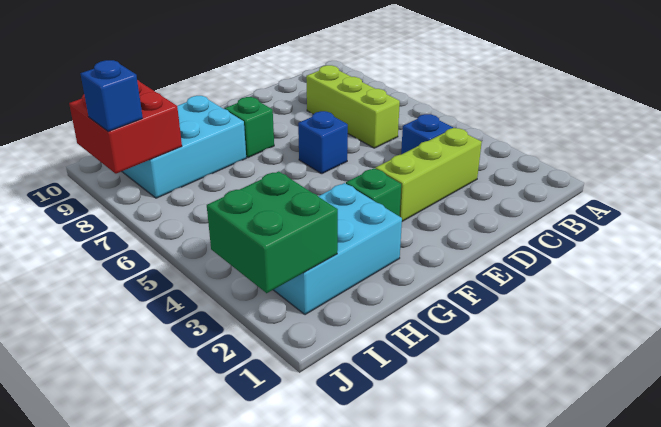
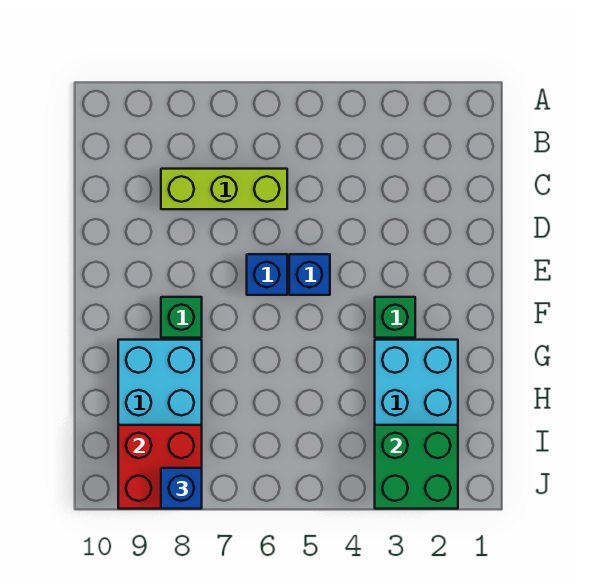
lime brick C3:E3 level 1 -> none
blue brick C4 level 1 -> blue brick E5 level 1

